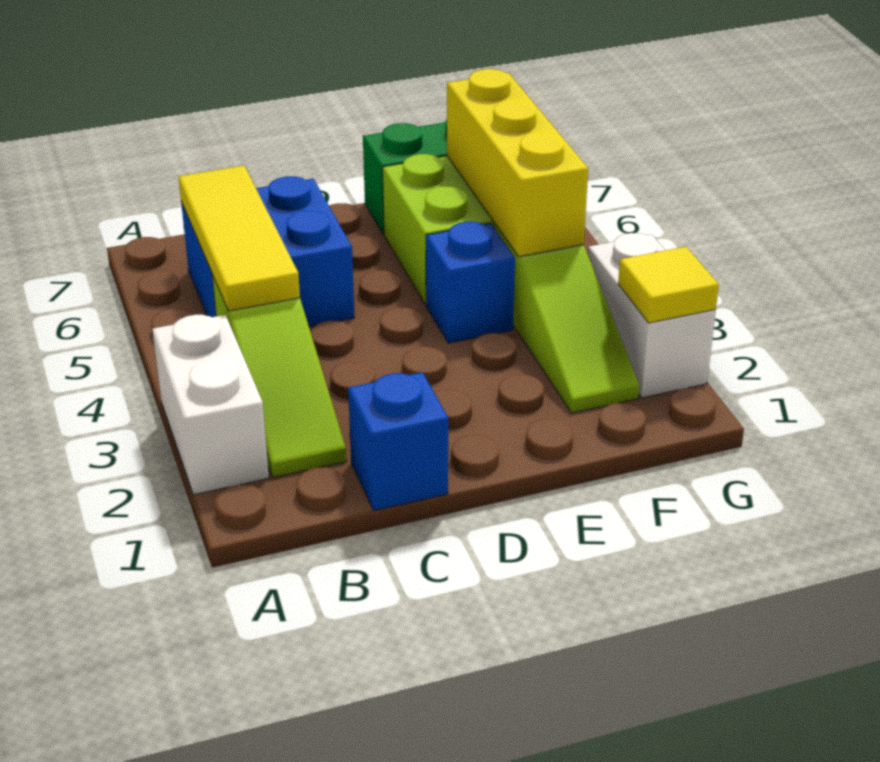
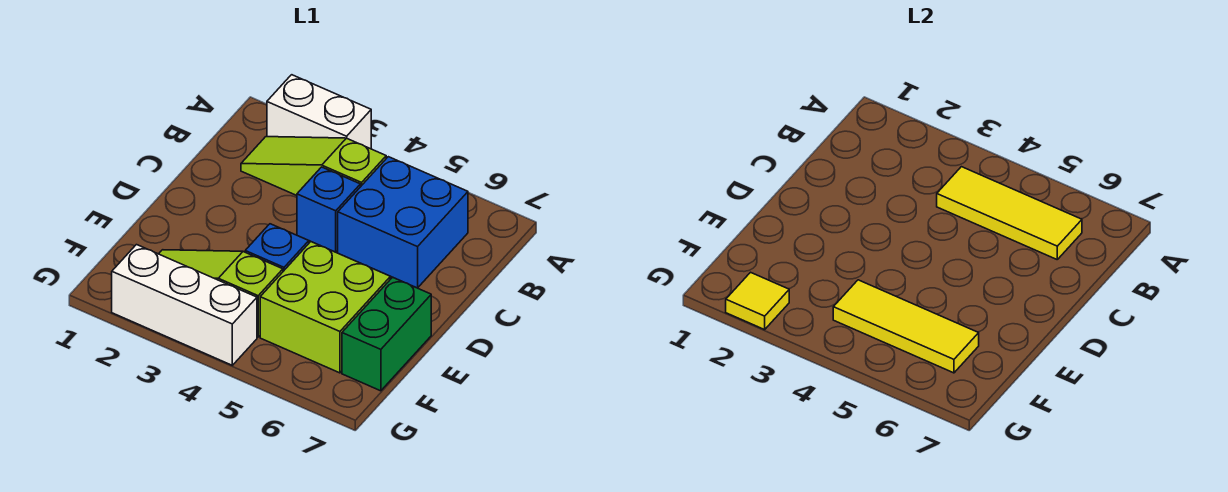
blue brick C1 level 1 -> blue brick C4 level 1
yellow brick F4:F6 level 2 -> yellow tile F4:F6 level 2
white brick G2:G3 level 1 -> white brick G2:G4 level 1

